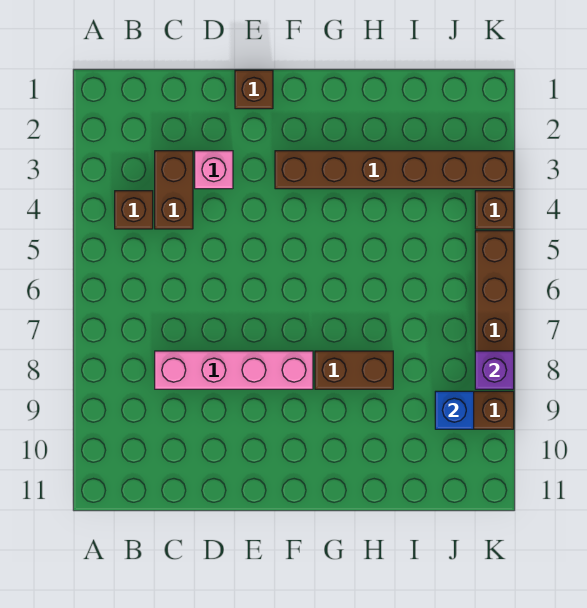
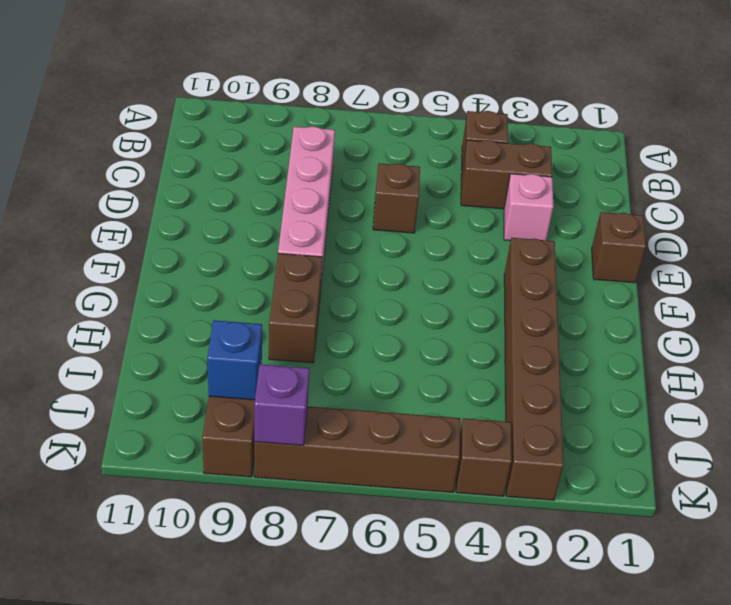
none -> brown brick D6 level 1

